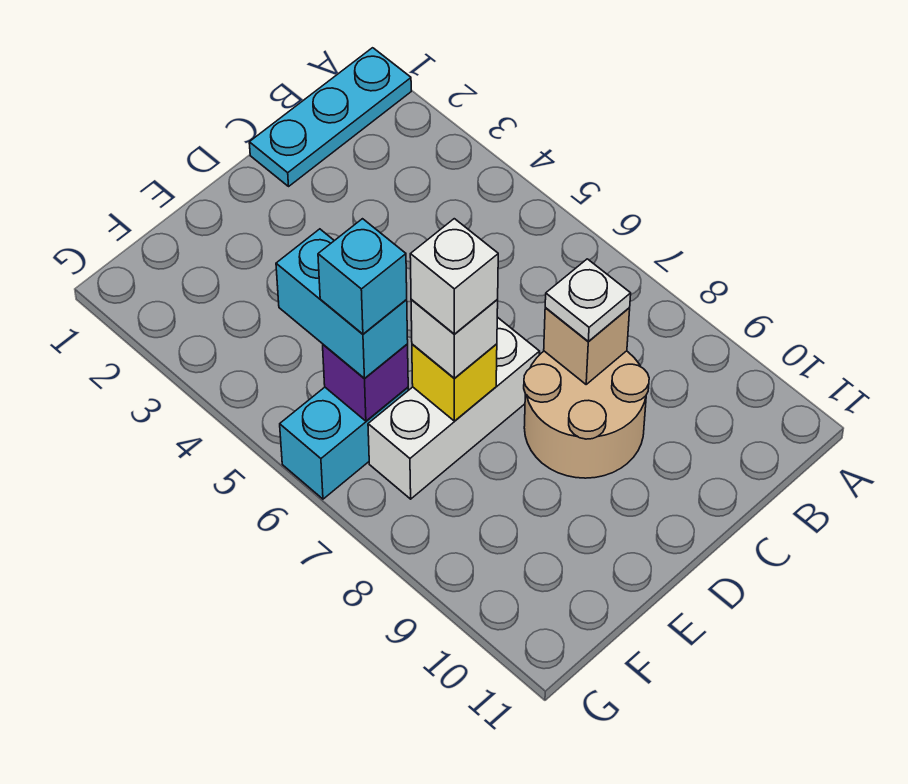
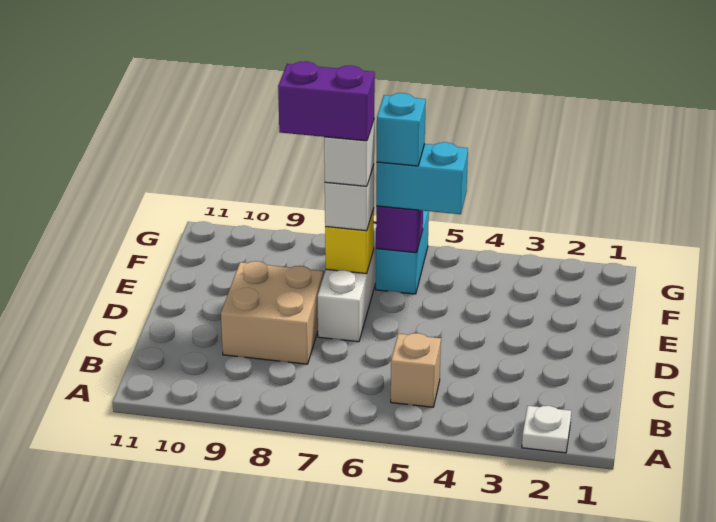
cyan plate A1:C1 level 1 -> none
tan round brick C8:D9 level 1 -> tan brick C8:D9 level 1
tan brick C8 level 2 -> tan brick B5 level 1
white plate C8 level 3 -> white plate A2 level 1
none -> purple brick E7:E8 level 5

